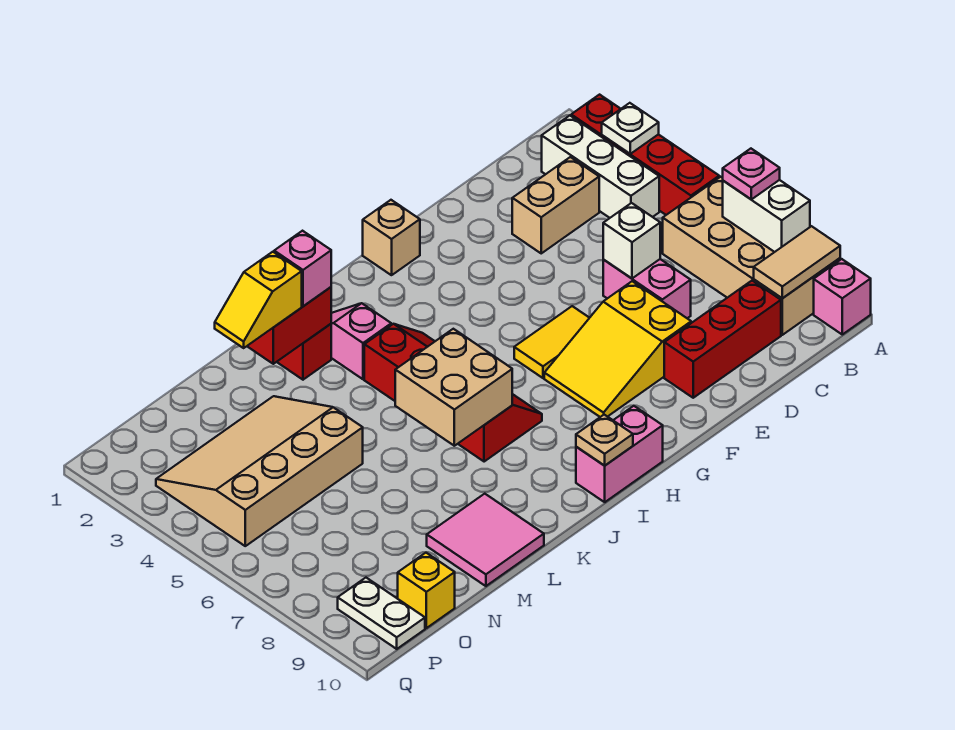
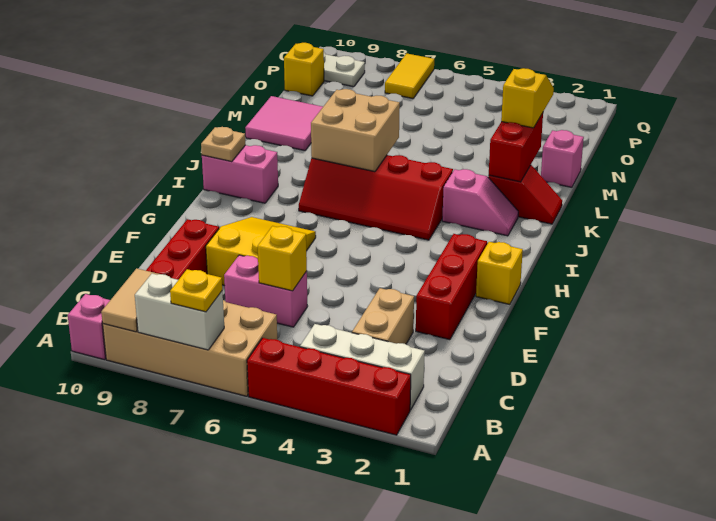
white plate A3 level 2 -> none
pink plate A7 level 3 -> yellow plate A7 level 3
white brick D6 level 2 -> yellow brick D6 level 2
none -> red brick E2:G2 level 1
yellow tile F6:G6 level 1 -> yellow tile P7:Q7 level 1
tan brick G1 level 1 -> yellow brick G1 level 1
pink brick H10:I10 level 1 -> pink brick I9:I10 level 1
pink brick K2 level 3 -> pink brick M1 level 1
tan slope M3:P5 level 1 top 5 -> none

